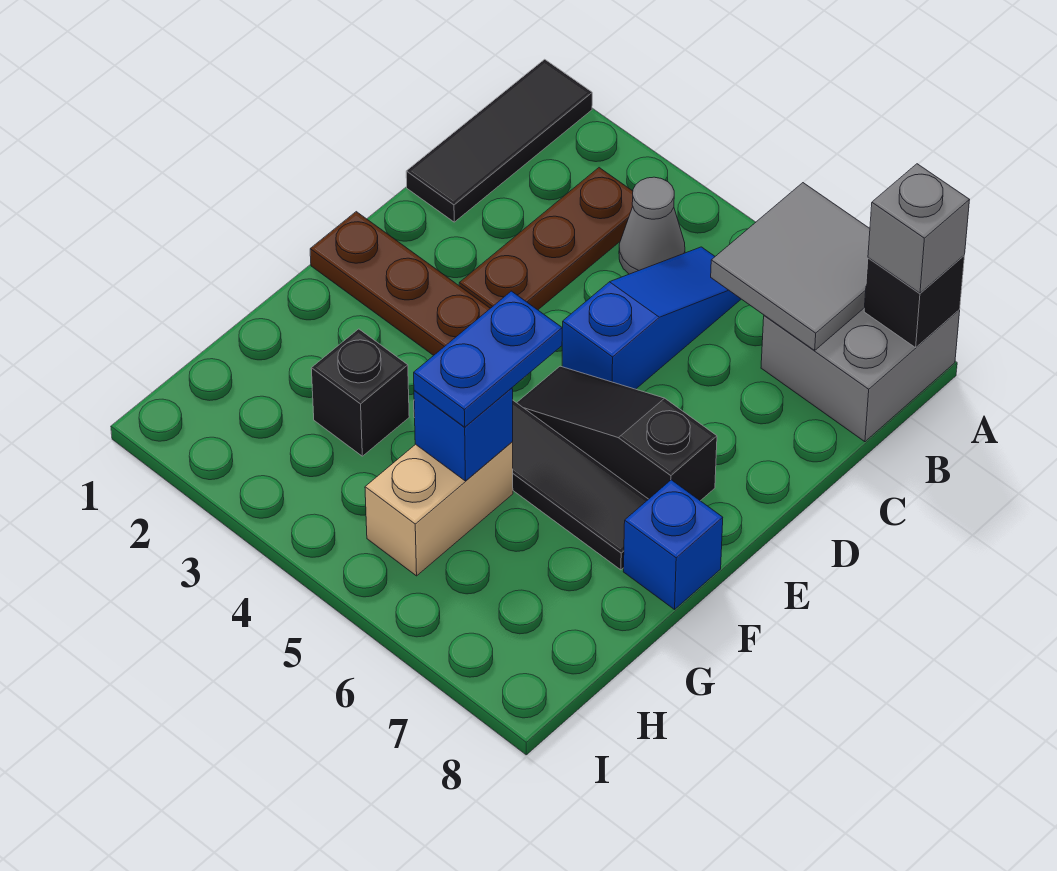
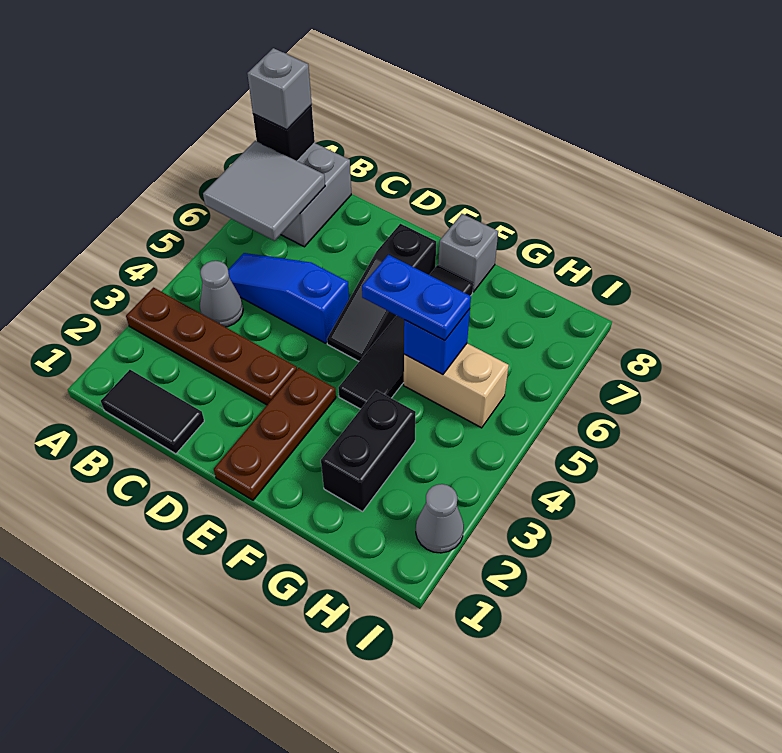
black tile A1:C1 level 1 -> black tile B1:C1 level 1
brown plate B3:D3 level 1 -> brown plate A3:D3 level 1
blue brick F8 level 1 -> grey brick F8 level 1
black brick G3 level 1 -> black brick G2:G3 level 1
none -> grey cone I2 level 1

